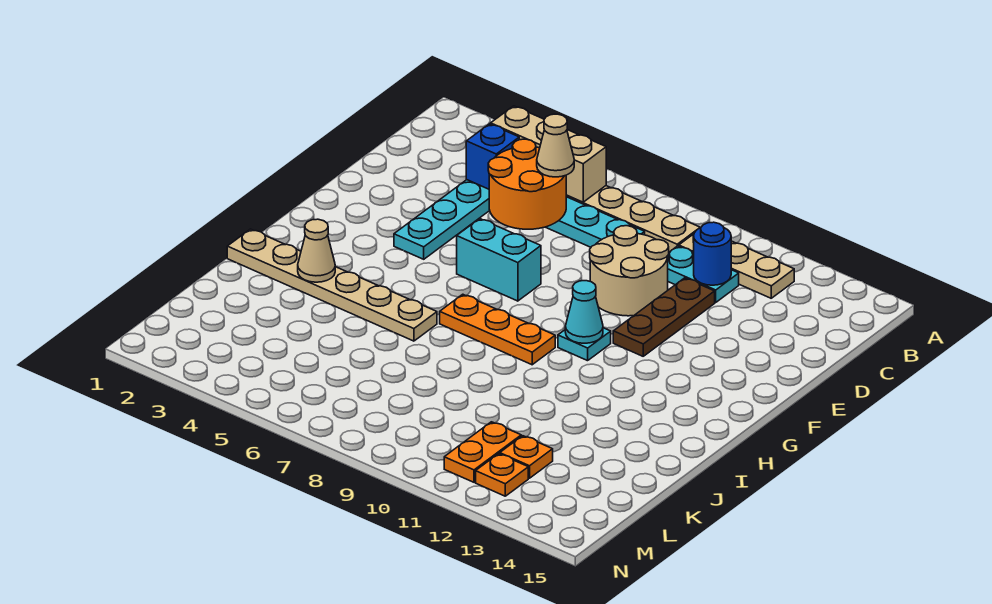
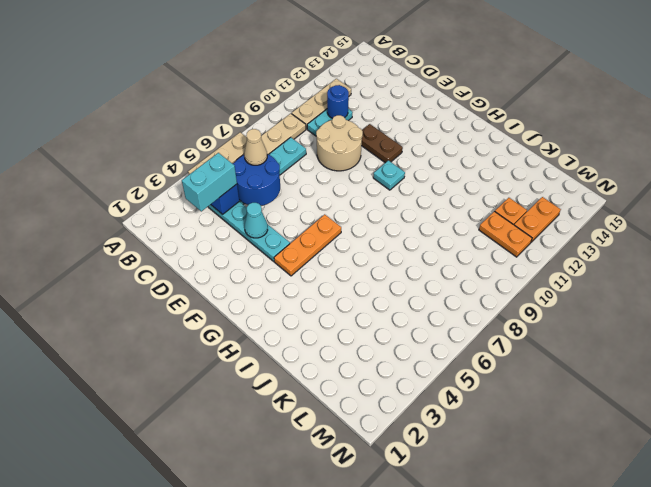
orange round brick C5:D6 level 2 -> blue round brick C5:D6 level 2
brown plate D11:F11 level 1 -> brown plate E11:F11 level 1
cyan brick F6:F7 level 1 -> cyan brick C3:C4 level 3
cyan cone G10 level 2 -> cyan cone E4 level 2
orange plate H7:H9 level 1 -> orange plate G4:G6 level 1
tan plate I1:I6 level 1 -> none
tan cone I3 level 2 -> none
orange plate M12 level 1 -> orange plate M12:M13 level 1

